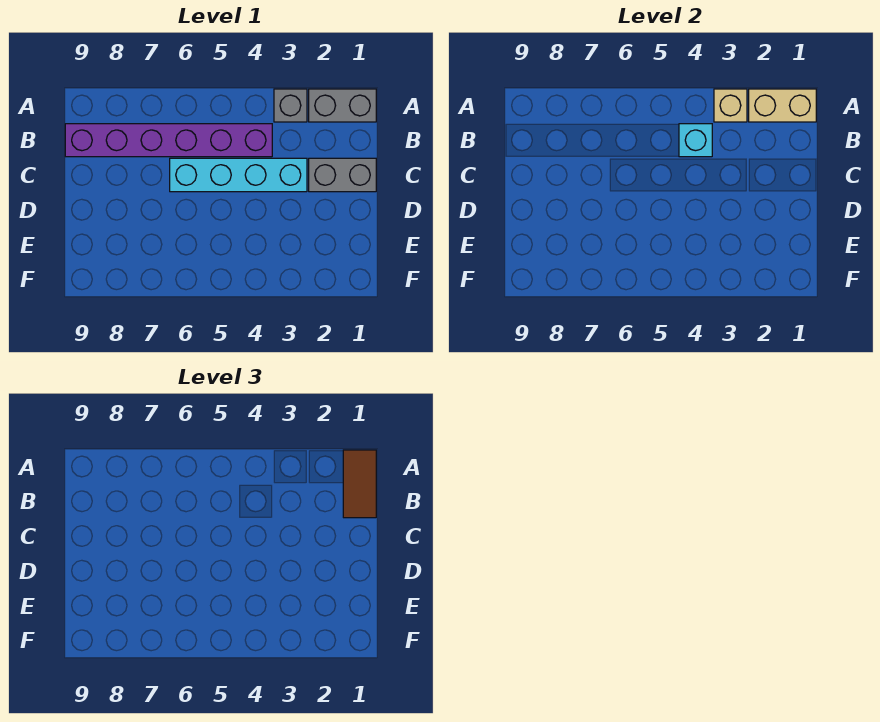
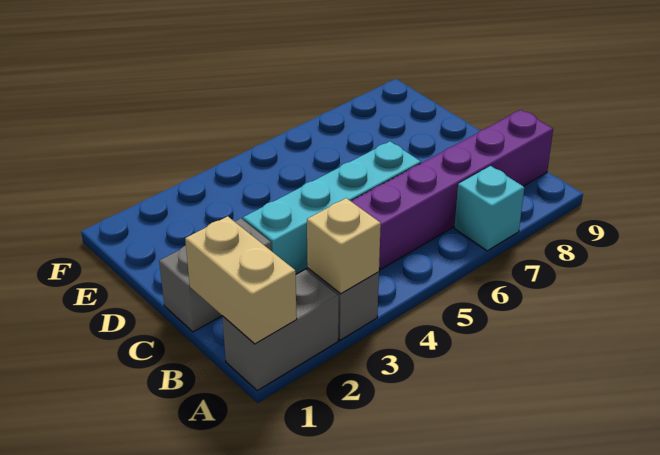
tan brick A1:A2 level 2 -> tan brick A1:B1 level 2
brown tile A1:B1 level 3 -> none
cyan brick B4 level 2 -> cyan brick A7 level 1

